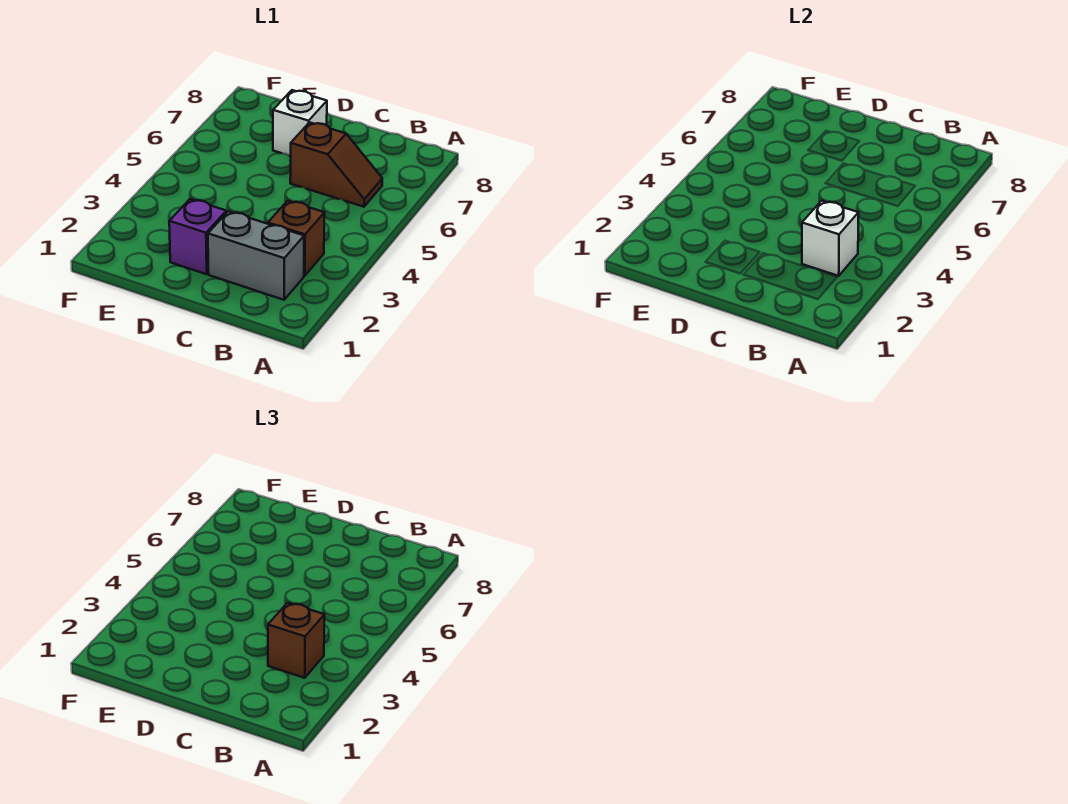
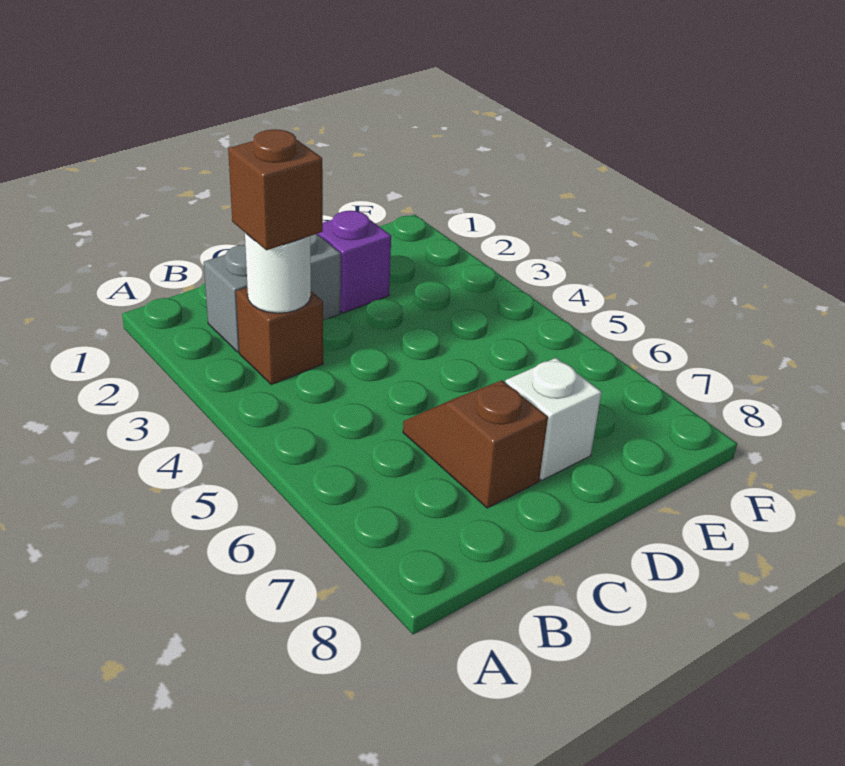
white brick B3 level 2 -> white round brick B3 level 2
brown slope B6:C6 level 1 top C -> brown slope C6:C7 level 1 top 7

